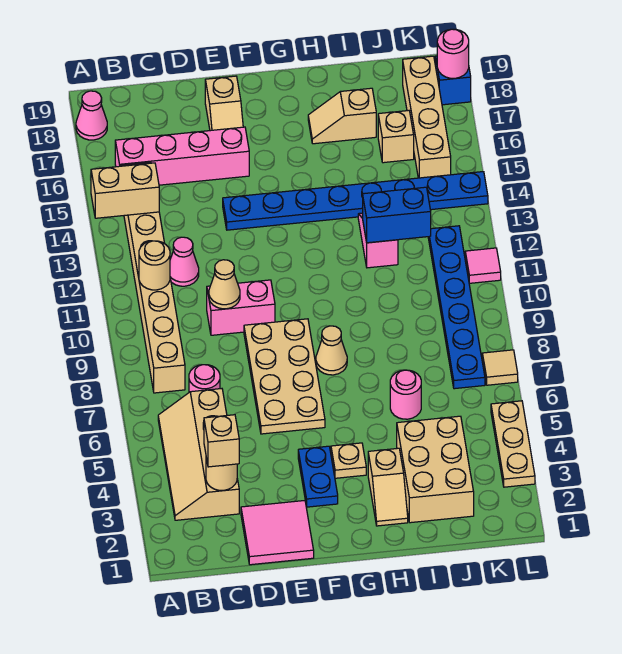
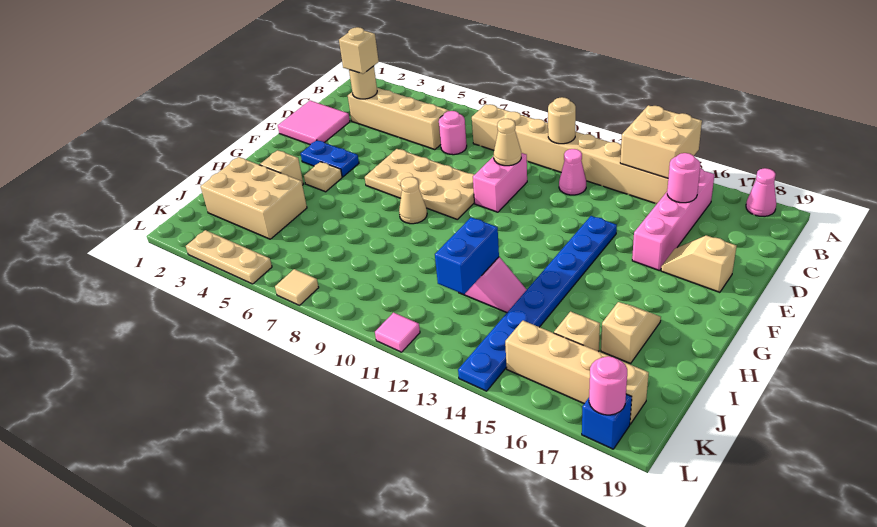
tan brick A14:B14 level 2 -> tan brick A14:B15 level 2
pink round brick I6 level 1 -> pink round brick C16 level 2
blue plate K7:K12 level 1 -> none

